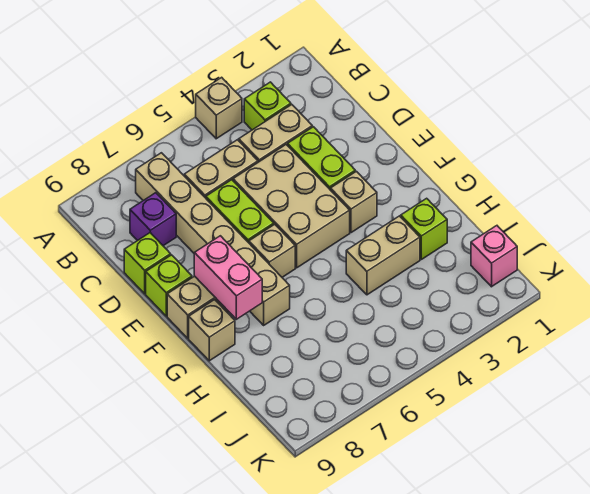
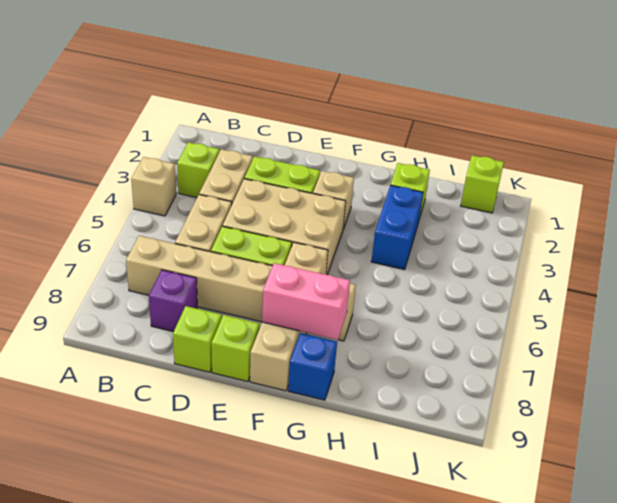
tan brick G9 level 1 -> blue brick G9 level 1
tan brick H3:H4 level 1 -> blue brick H3:H4 level 1
pink brick J1 level 1 -> lime brick J1 level 1

